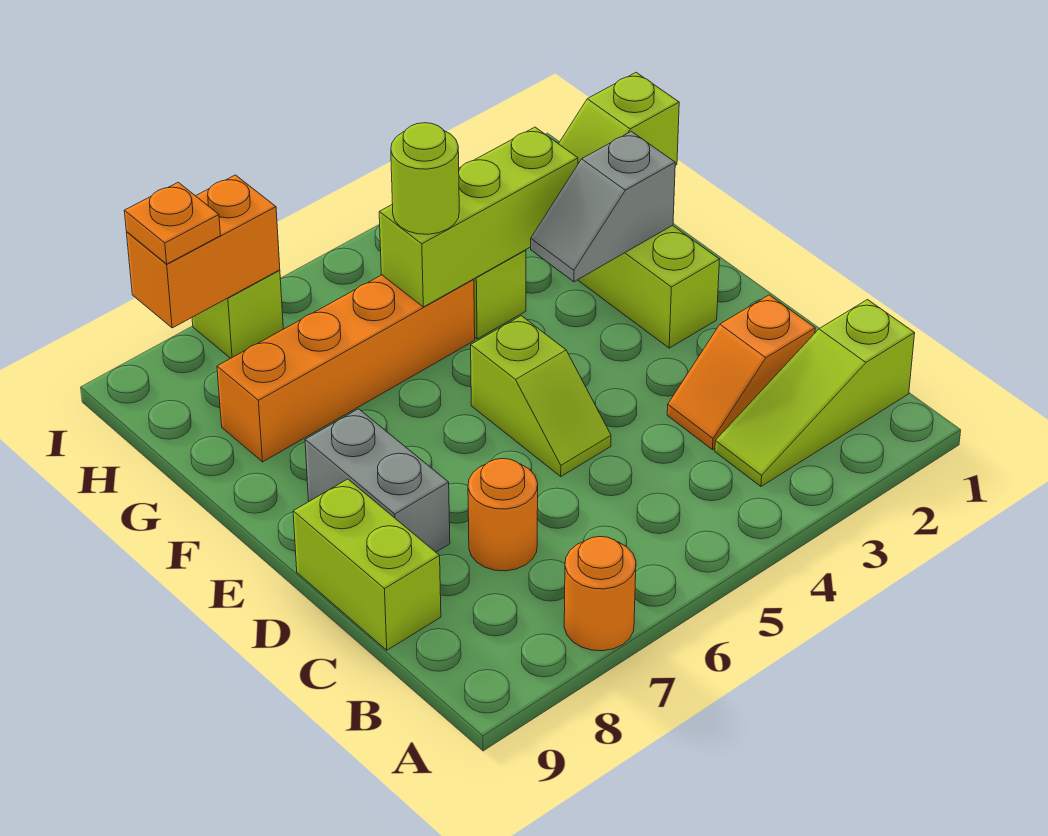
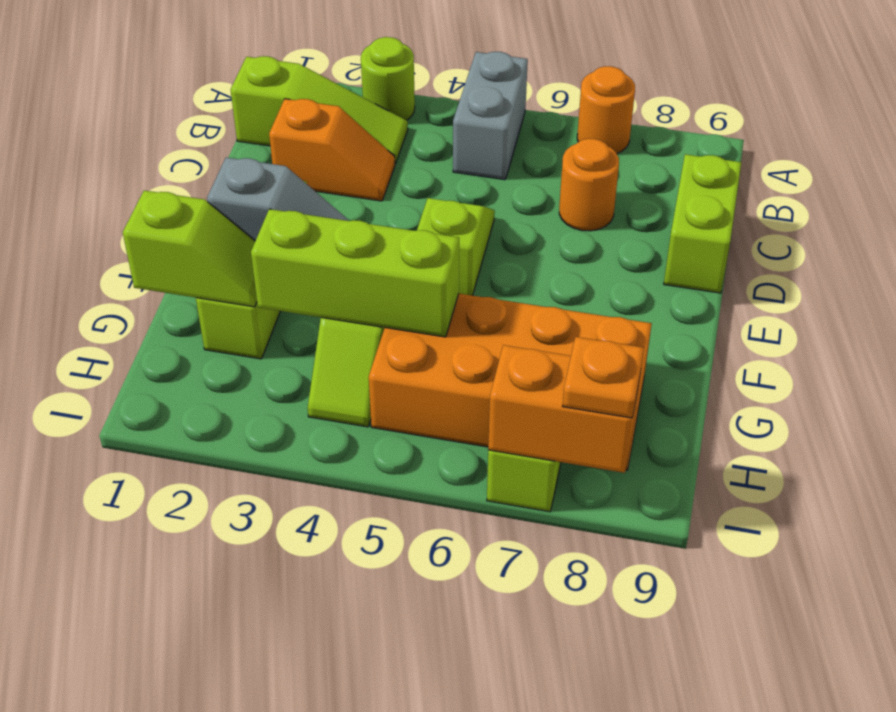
grey brick D8:E8 level 1 -> grey brick A5:B5 level 1
orange brick G5:G8 level 1 -> orange brick G5:H8 level 1
lime round brick G5 level 3 -> lime round brick A3 level 1

